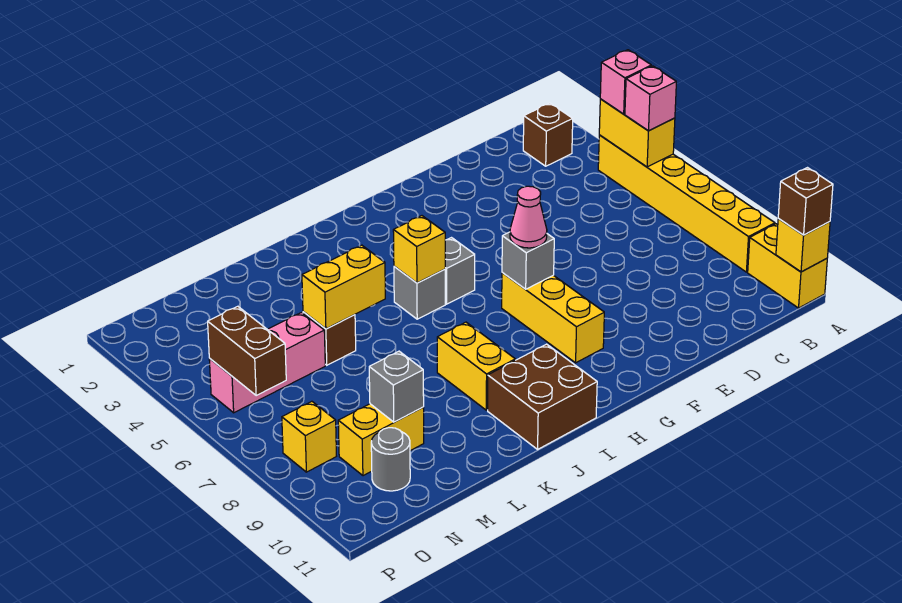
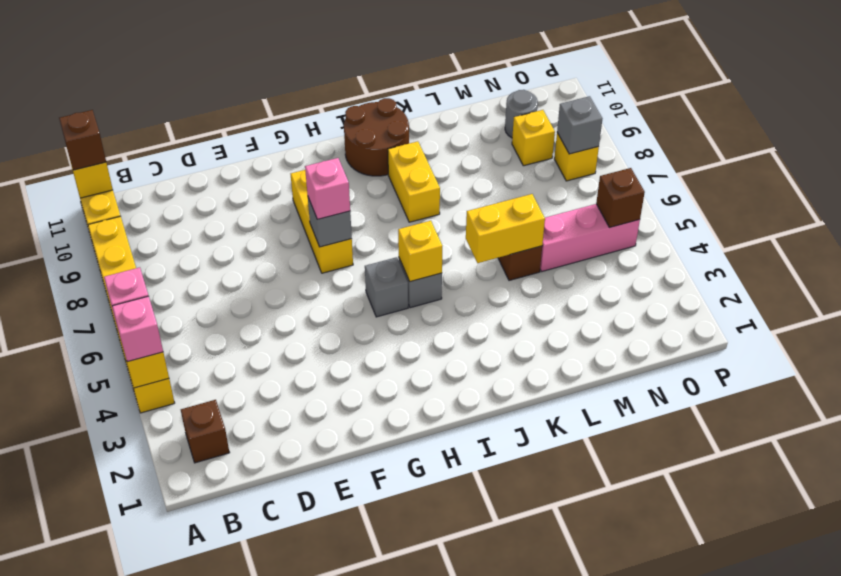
pink cone G7 level 3 -> pink brick G7 level 3
brown brick I10:J11 level 1 -> brown round brick I10:J11 level 1
yellow brick M9:N9 level 1 -> yellow brick N9 level 1
grey brick M9 level 2 -> grey brick O8 level 2
brown brick O5:O6 level 2 -> brown brick O5 level 2

